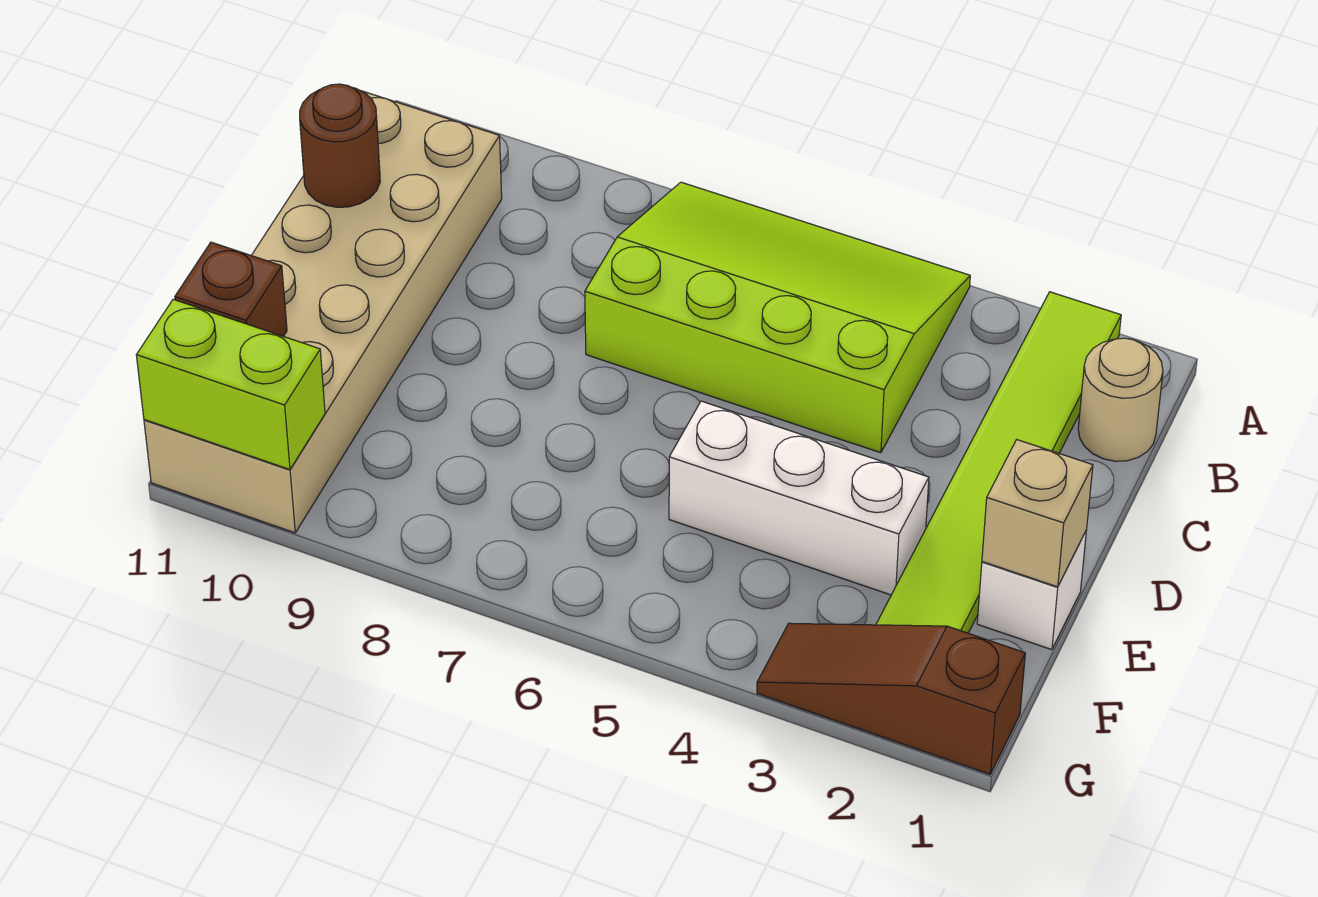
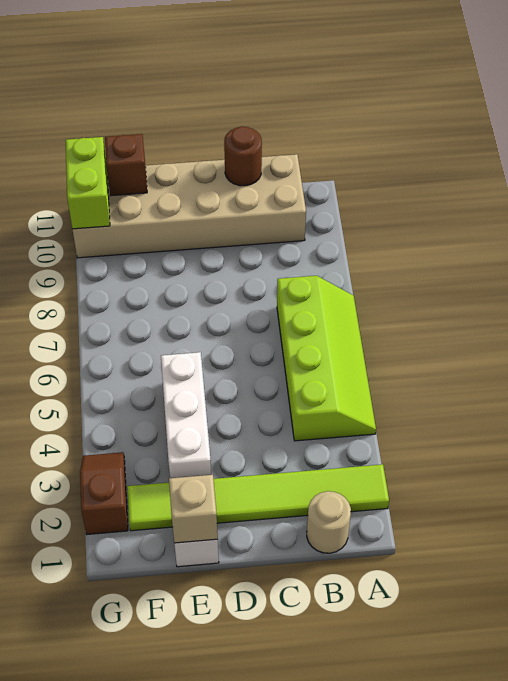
lime slope A4:C7 level 1 top C -> lime slope A4:B7 level 1 top B
brown slope G1:G3 level 1 top 1 -> brown slope G2:G3 level 1 top 2

